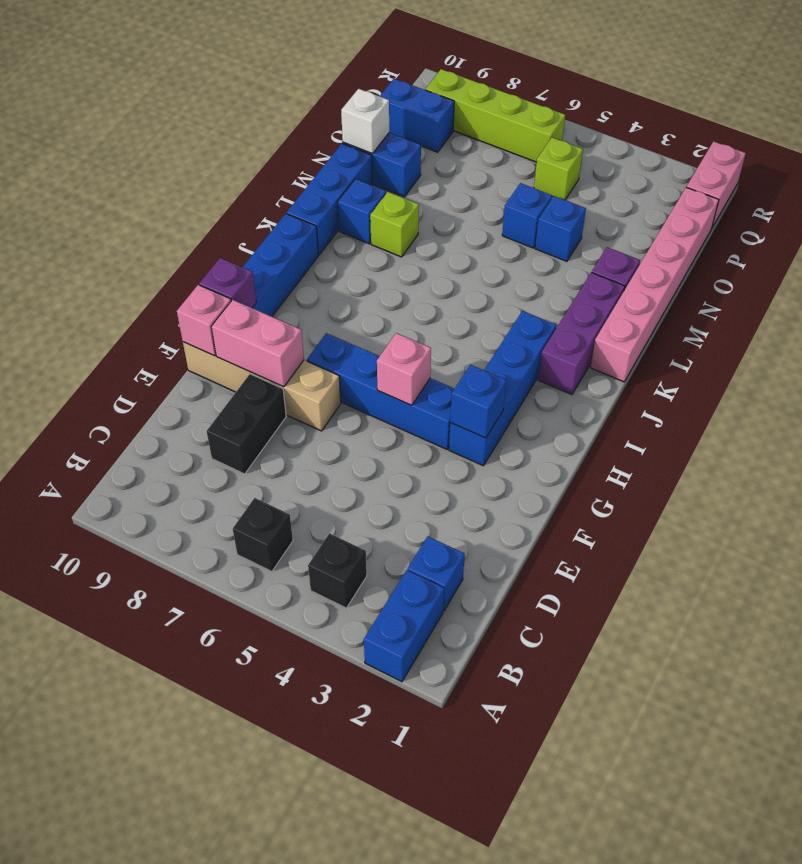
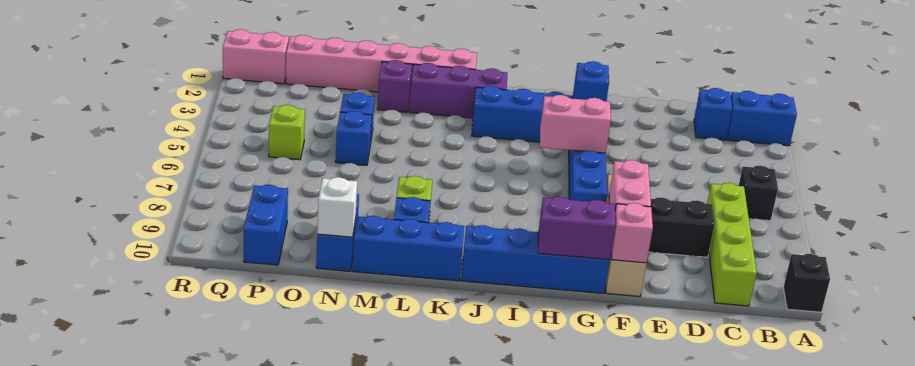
black brick B4 level 1 -> black brick A10 level 1
pink brick G5 level 2 -> pink brick G5:H5 level 2
purple brick G10 level 2 -> purple brick G10:H10 level 2
lime brick Q6:Q9 level 1 -> lime brick C7:C10 level 1

